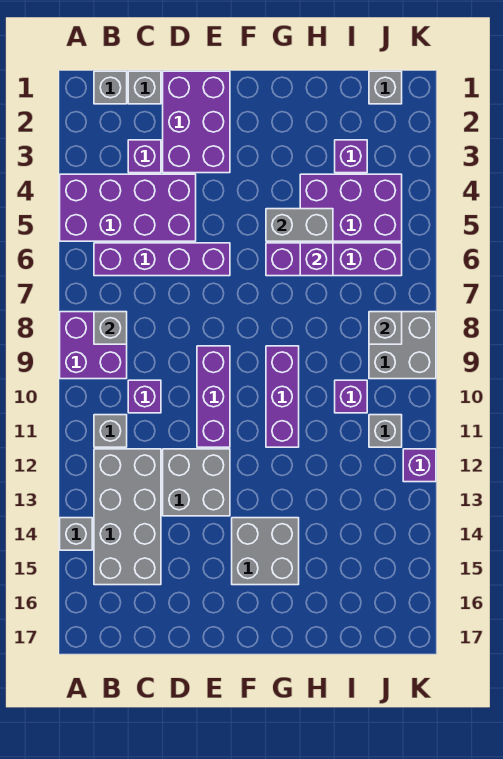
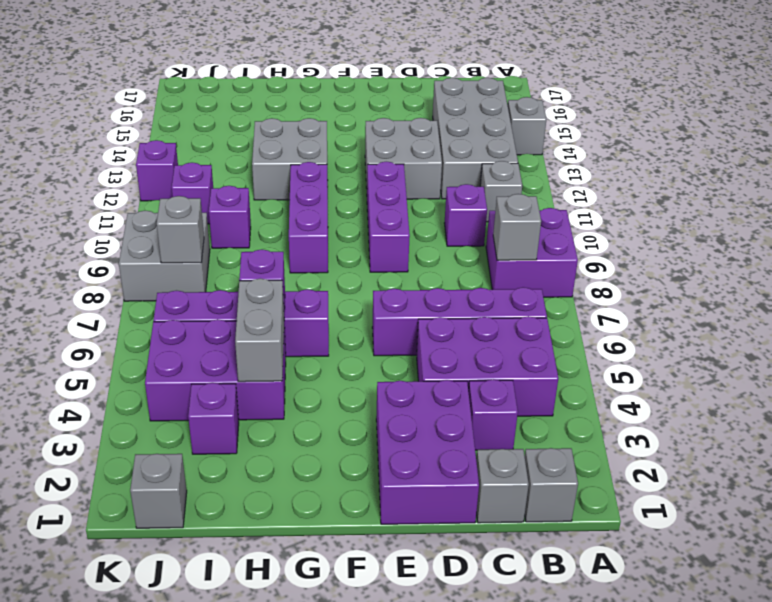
purple brick A4:D5 level 1 -> purple brick B4:D5 level 1
grey brick F14:G15 level 1 -> grey brick G12:H13 level 1
grey brick G5:H5 level 2 -> grey brick H4:H5 level 2
grey brick J11 level 1 -> purple brick J11 level 1

